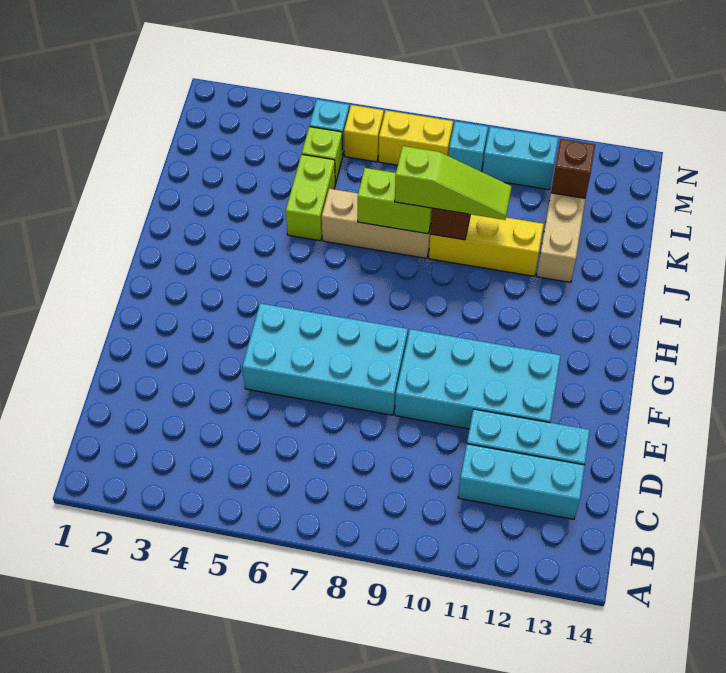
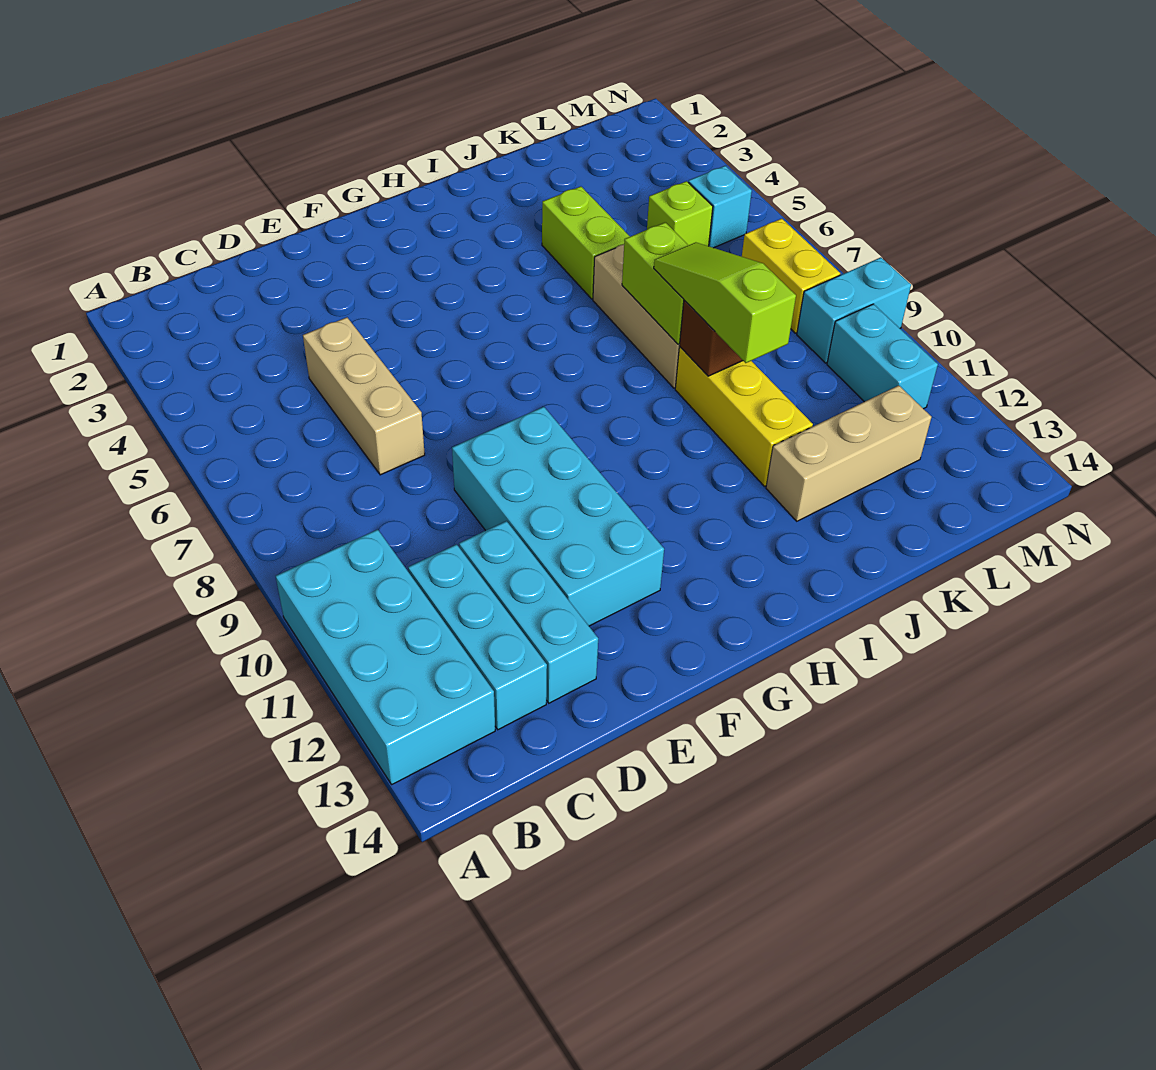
none -> tan brick D5:D7 level 1
cyan brick E5:F8 level 1 -> cyan brick A10:B13 level 1
lime brick J5:K5 level 1 -> lime brick J4:J5 level 1
lime slope J8:J10 level 3 top 8 -> lime slope J8:J10 level 3 top 10
brown brick L12 level 2 -> none
yellow brick M6 level 1 -> none
cyan brick M9 level 1 -> cyan brick M9:N9 level 1

